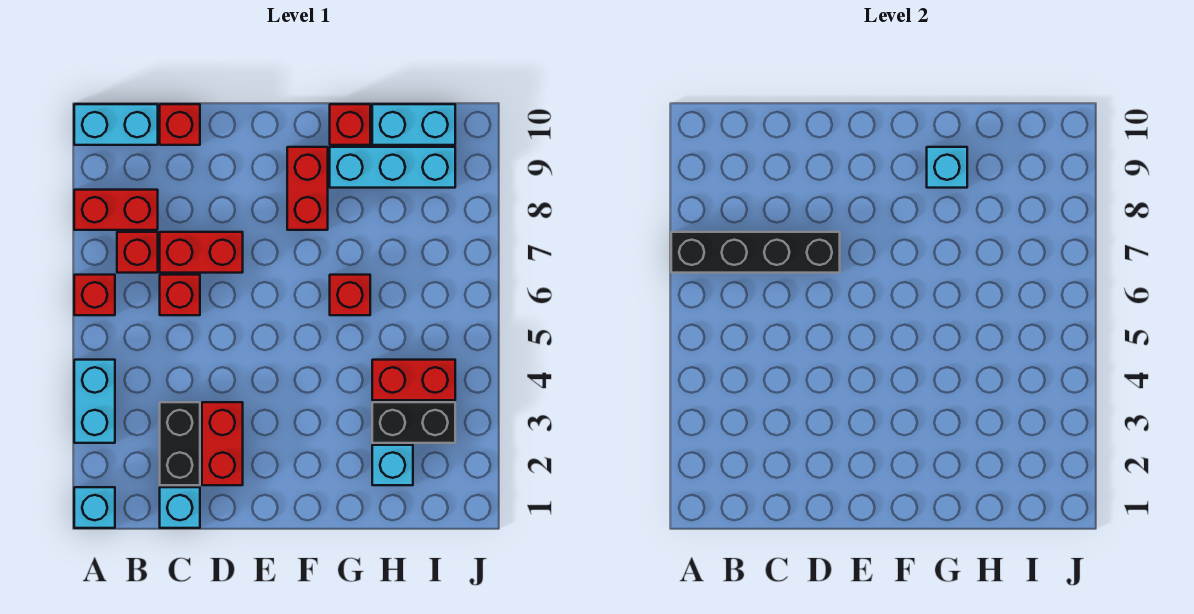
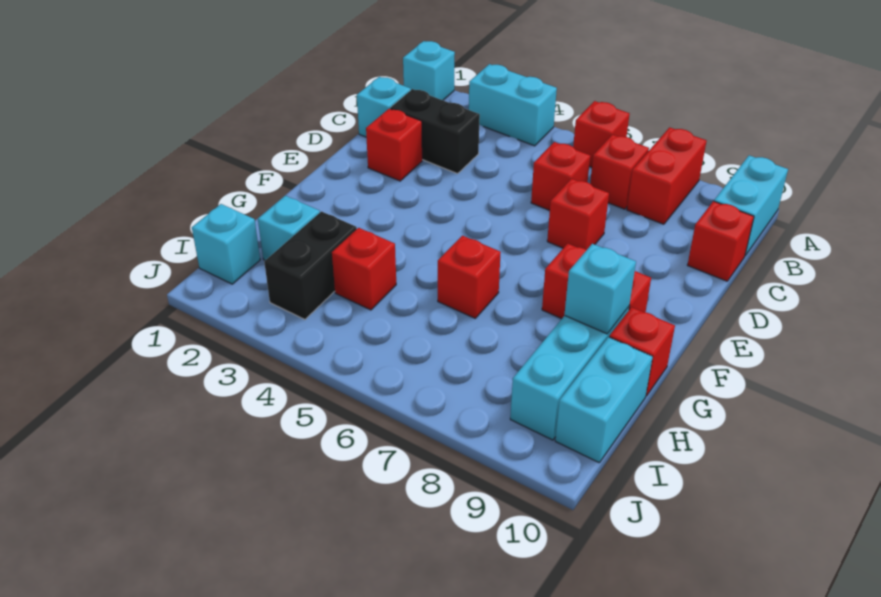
black brick A7:D7 level 2 -> none
red brick C7:D7 level 1 -> red brick D7 level 1
red brick D2:D3 level 1 -> red brick D2 level 1
red brick H4:I4 level 1 -> red brick H4 level 1
none -> cyan brick I1 level 1

